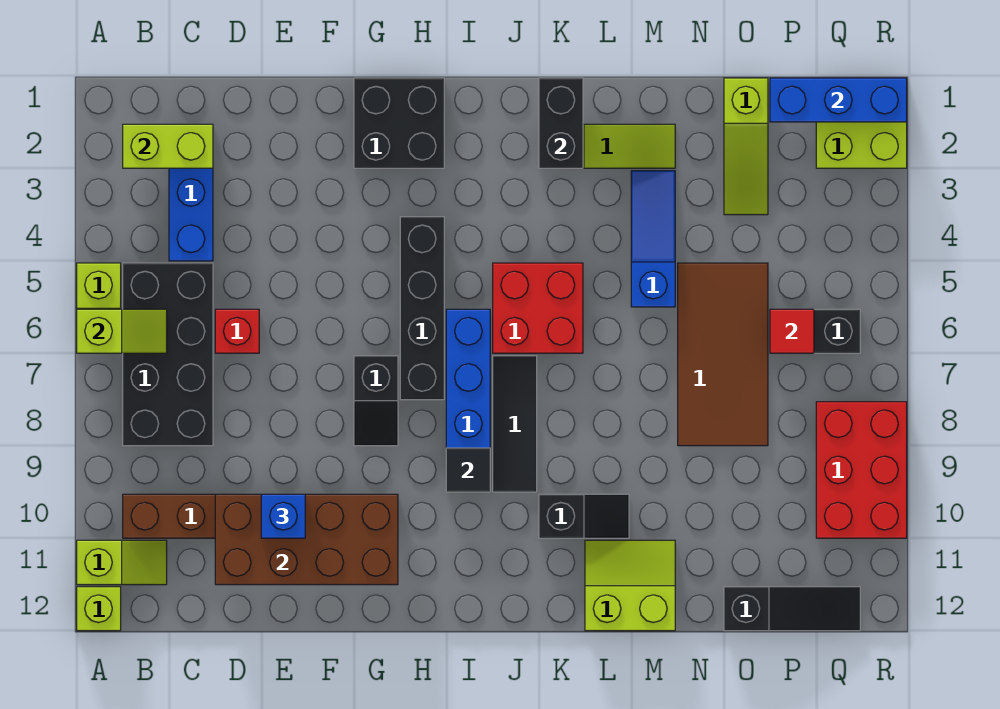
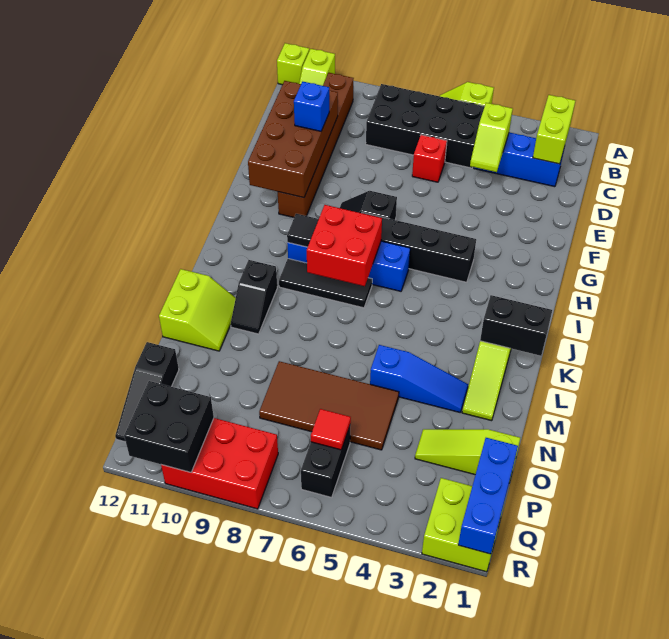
lime slope A6:B6 level 2 top A -> lime slope C4:D4 level 2 top C
black brick G1:H2 level 1 -> black brick Q10:R11 level 2
red brick J5:K6 level 1 -> red brick I7:J8 level 2

